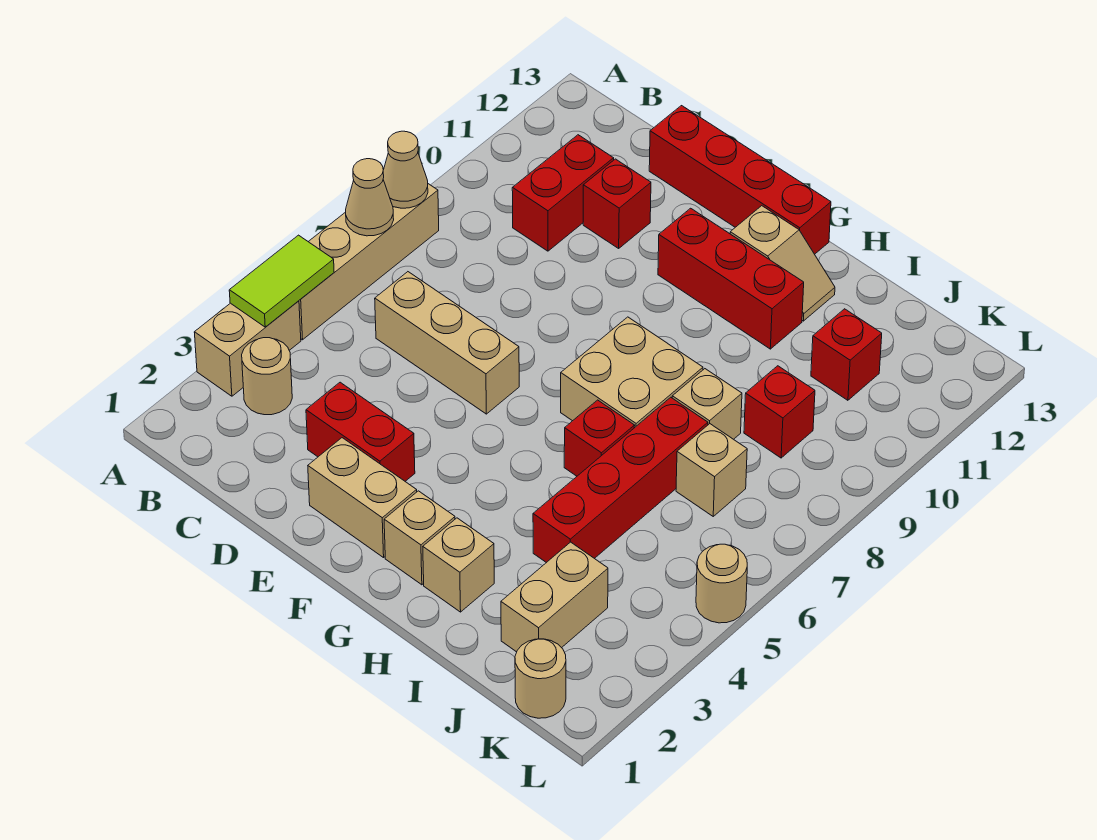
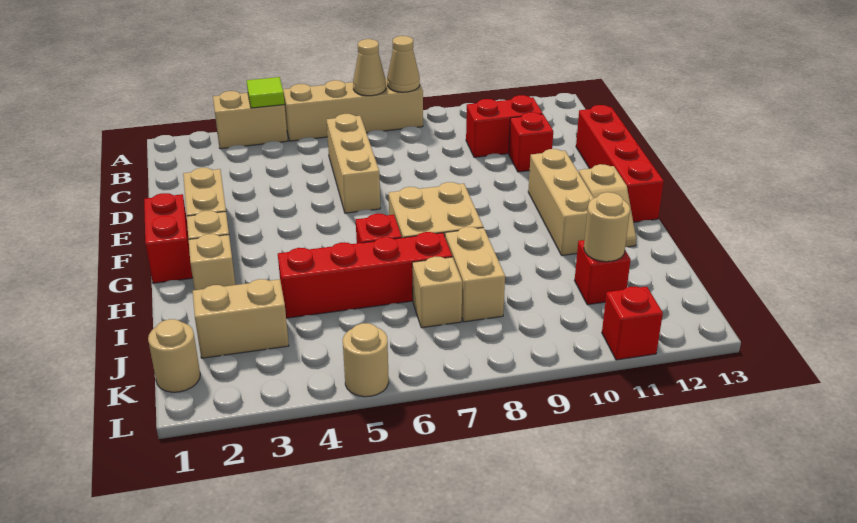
lime tile A4:A5 level 2 -> lime tile A4 level 2
tan round brick B3 level 1 -> tan round brick J11 level 2
red brick D3:E3 level 1 -> red brick F1:G1 level 1
red brick F11:H11 level 1 -> tan brick F11:H11 level 1
tan brick I8 level 1 -> tan brick I8:J8 level 1
red brick J9 level 1 -> red brick L11 level 1

